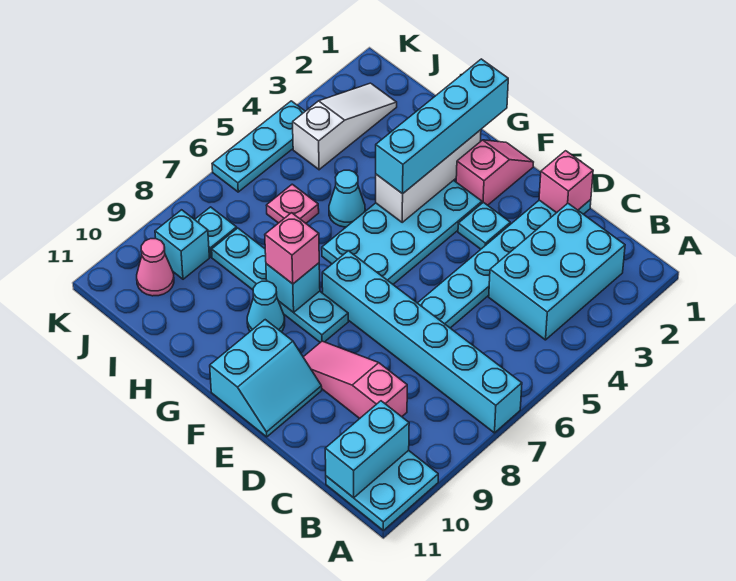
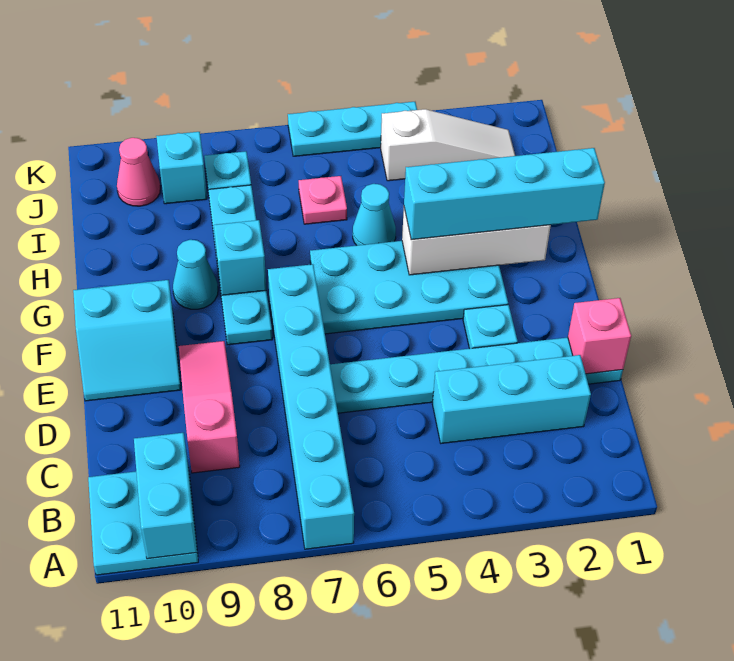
cyan brick B2:C4 level 1 -> cyan brick C2:C4 level 1
cyan brick B10:B11 level 2 -> cyan brick A10:B10 level 2
pink slope F1:F2 level 1 top 2 -> none
pink brick G8 level 3 -> none

